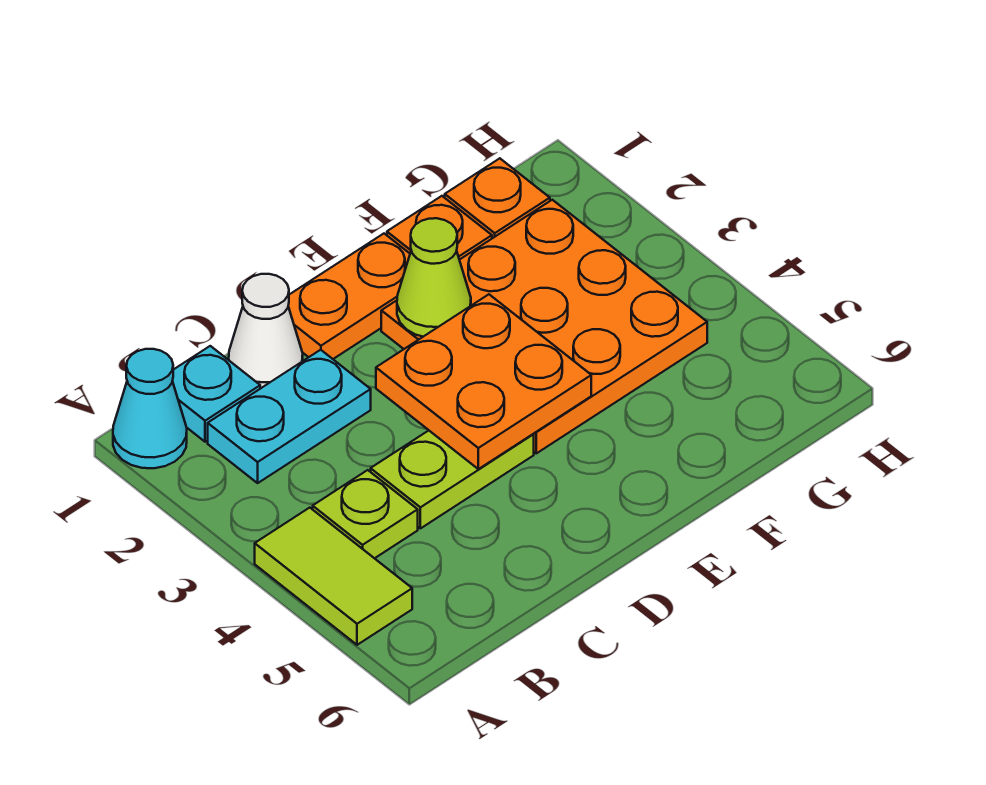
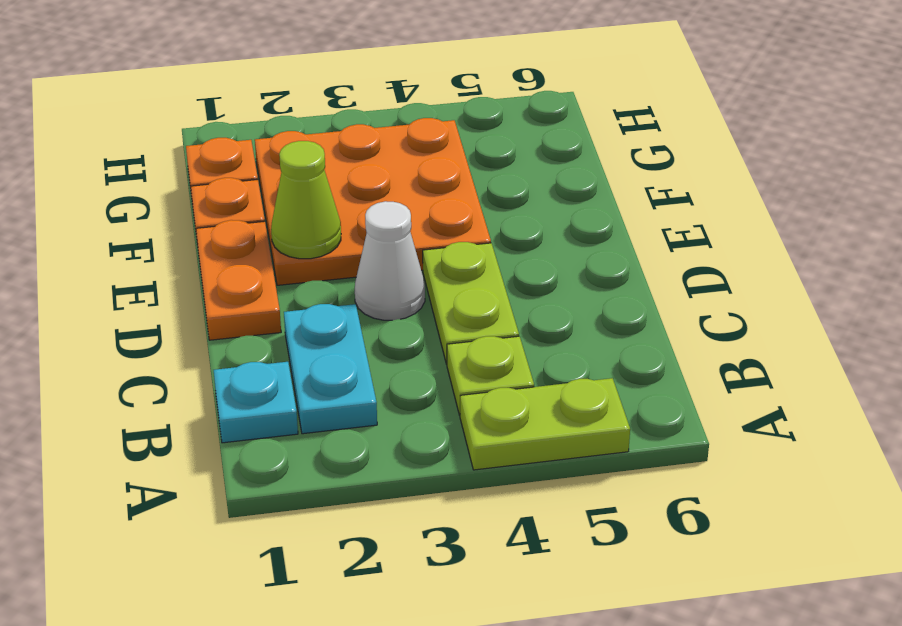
cyan cone A1 level 1 -> none
lime tile A4:A5 level 1 -> lime plate A4:A5 level 1
white cone C1 level 1 -> white cone D3 level 1
orange plate D3:E4 level 2 -> none

